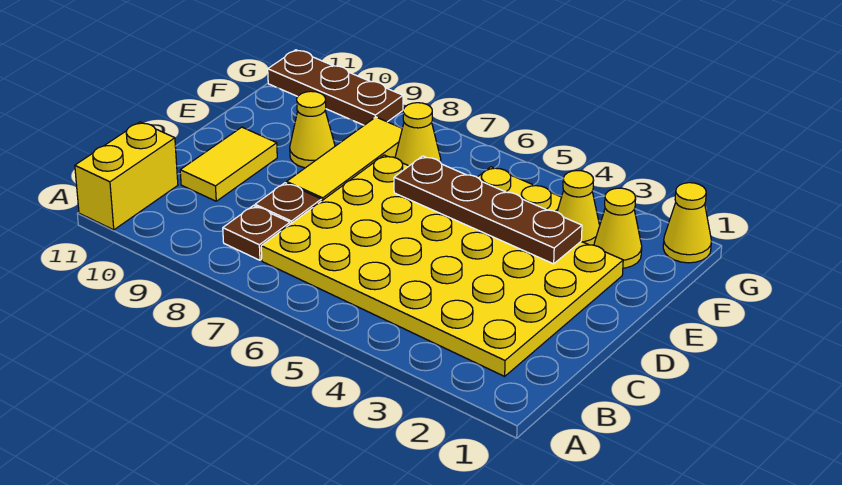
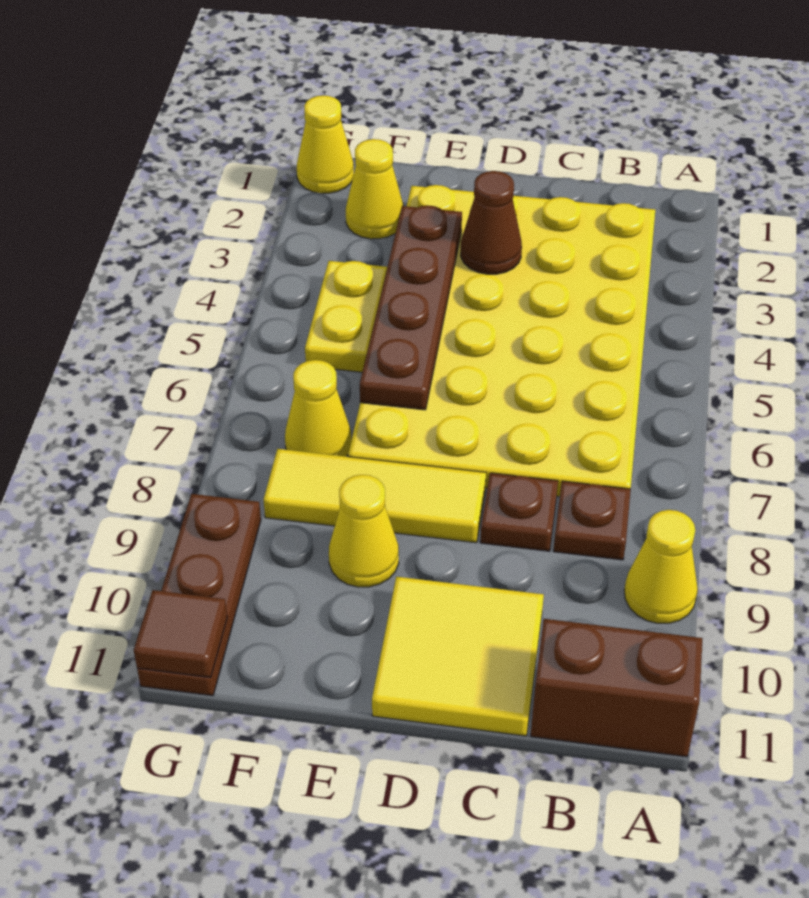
yellow brick A11:B11 level 1 -> brown brick A11:B11 level 1
yellow tile C10:D10 level 1 -> yellow tile C10:D11 level 1
none -> brown cone D3 level 2
yellow cone F3 level 1 -> yellow cone A9 level 1
none -> brown tile G11 level 2

